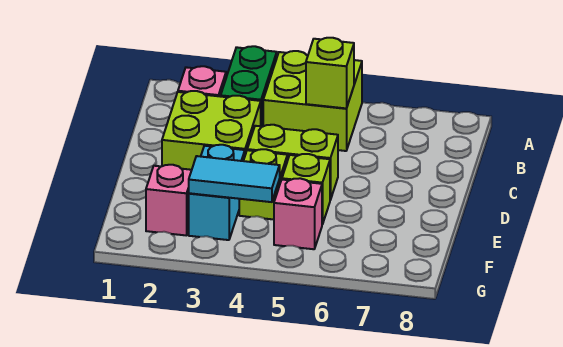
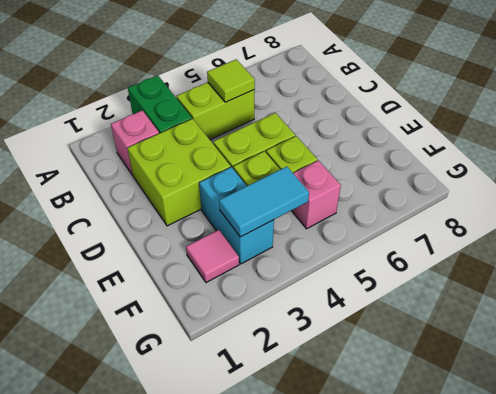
lime brick A4:B5 level 1 -> lime brick B4:B5 level 1
lime brick B5 level 2 -> lime tile B5 level 2
pink brick F2 level 1 -> pink tile F2 level 1

